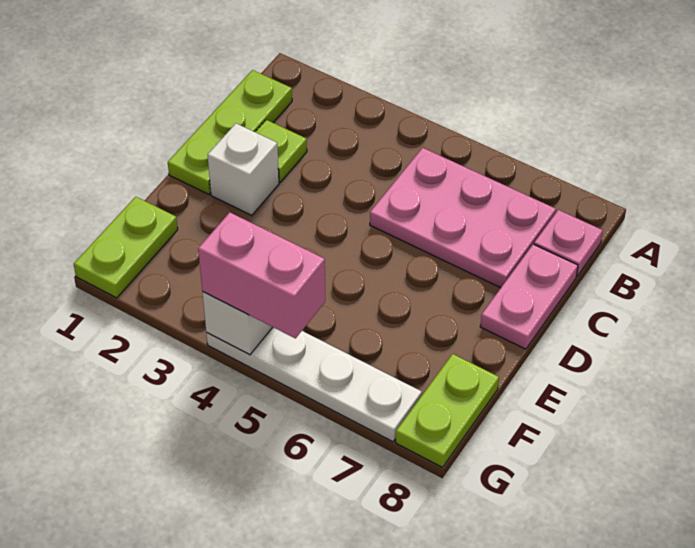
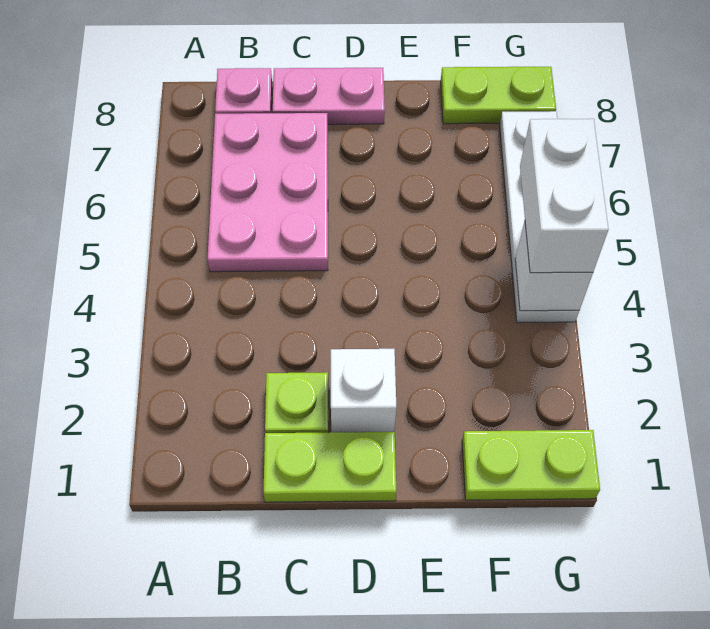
lime plate B1:D1 level 1 -> lime plate C1:D1 level 1
pink brick G4:G5 level 3 -> white brick G4:G5 level 3

